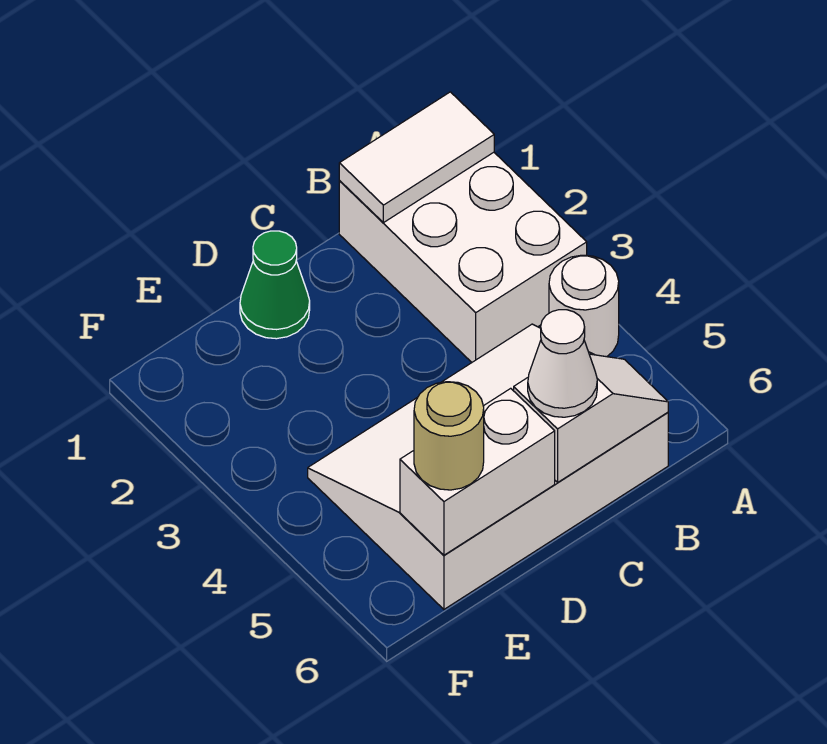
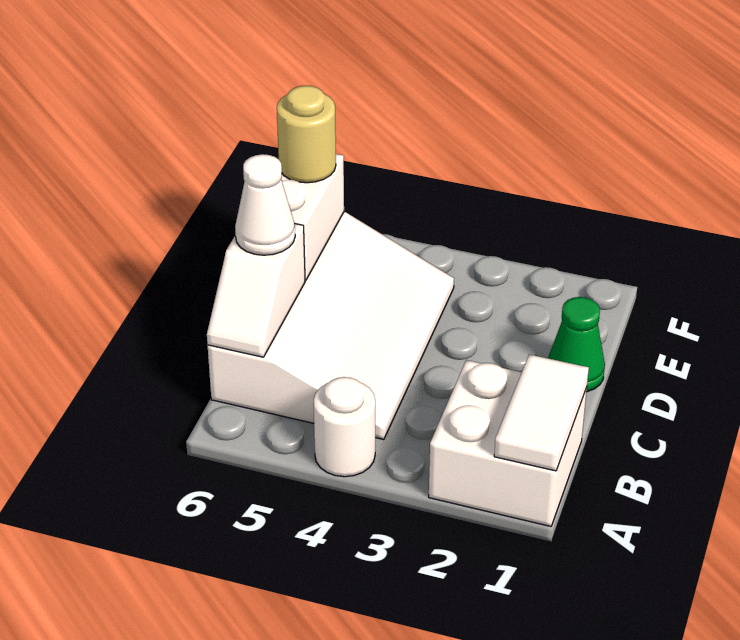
white brick A1:B3 level 1 -> white brick A1:B2 level 1

